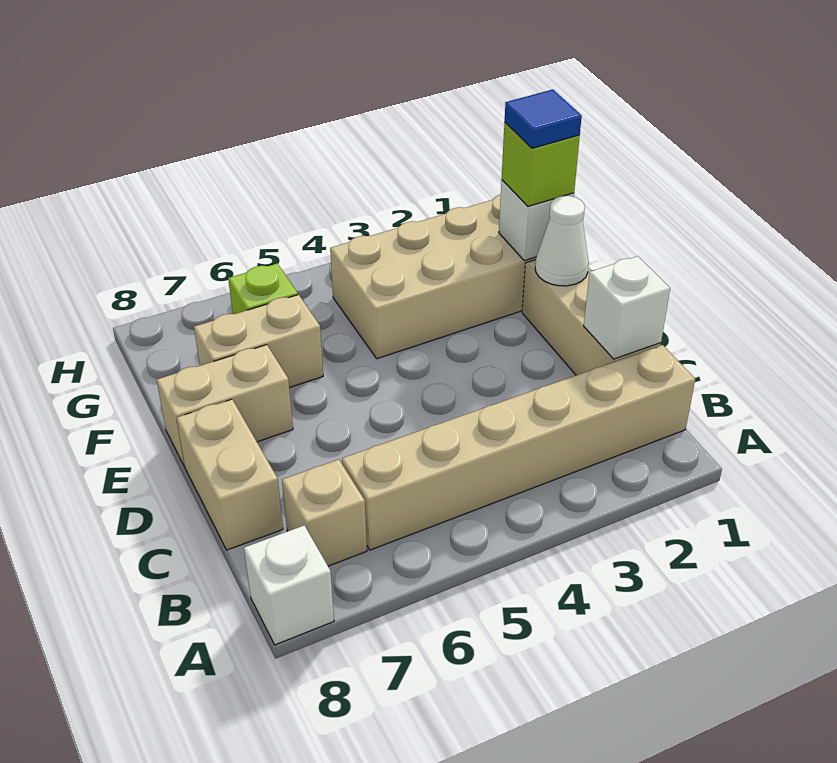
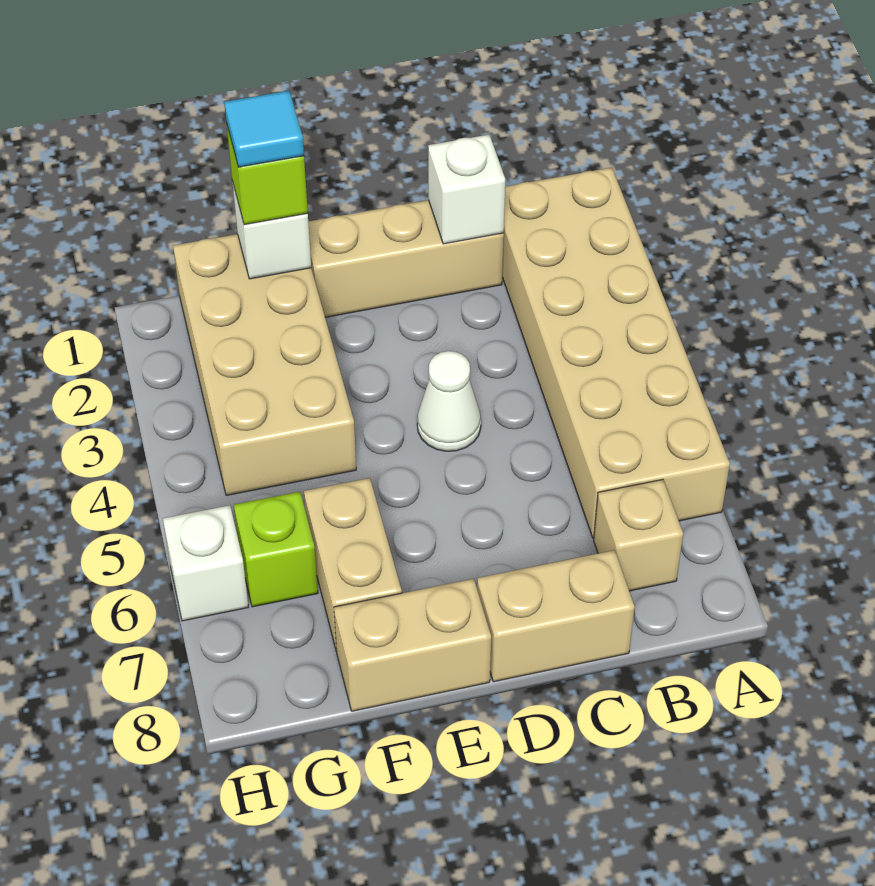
white brick A8 level 1 -> white brick H6 level 1
tan brick B1:B6 level 1 -> tan brick A1:B6 level 1
white cone E1 level 2 -> white cone D4 level 1
tan brick E7:E8 level 1 -> tan brick E8:F8 level 1
blue tile F1 level 4 -> cyan tile F1 level 4

